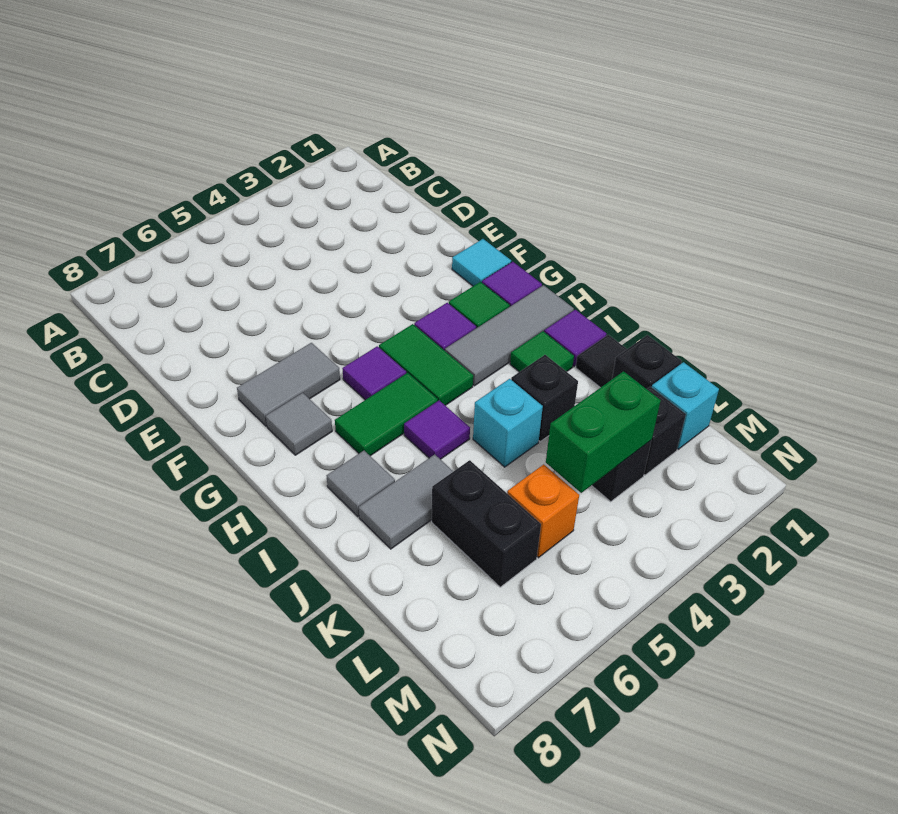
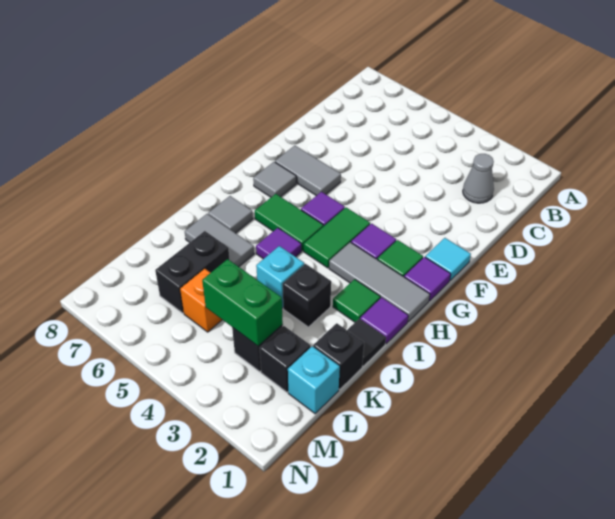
none -> grey cone C2 level 1

